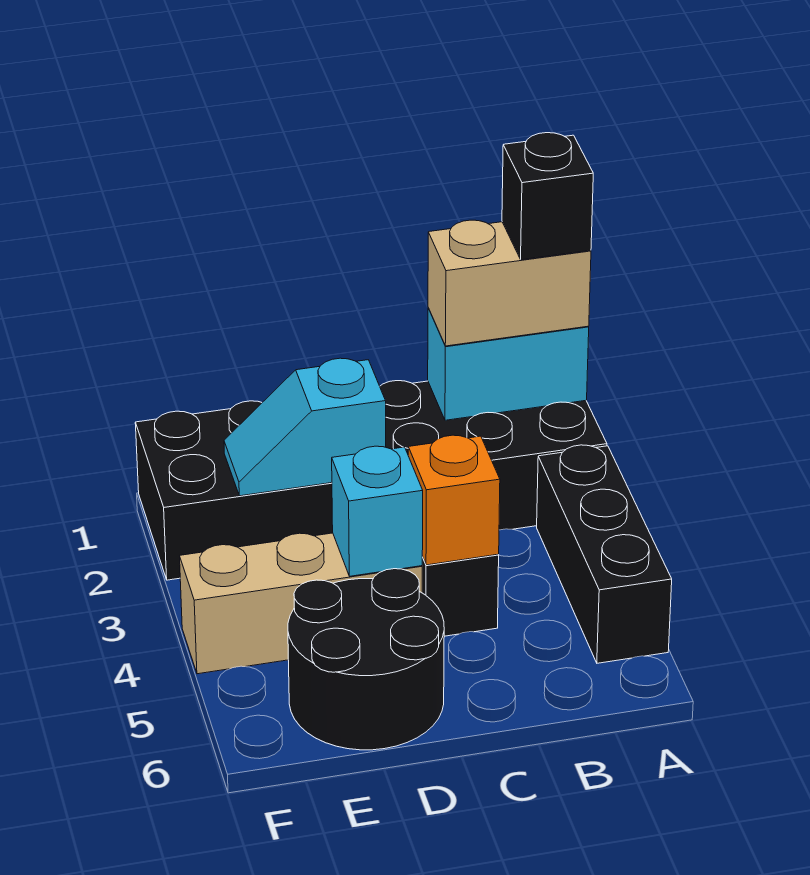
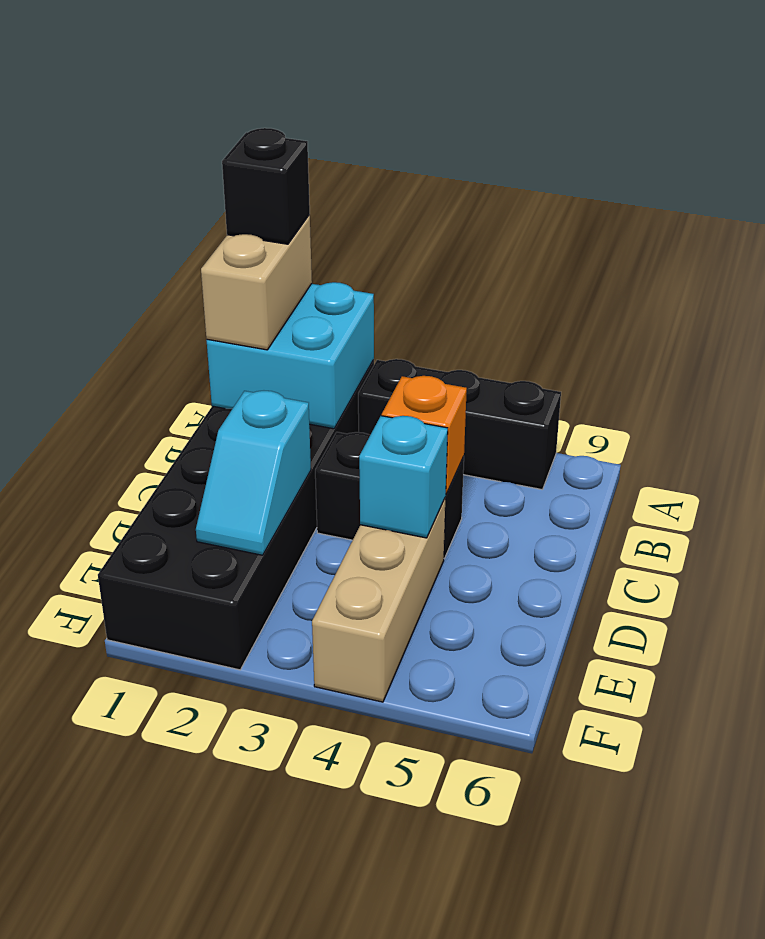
cyan brick A1:B1 level 2 -> cyan brick A1:B2 level 2
black round brick D5:E6 level 1 -> none

